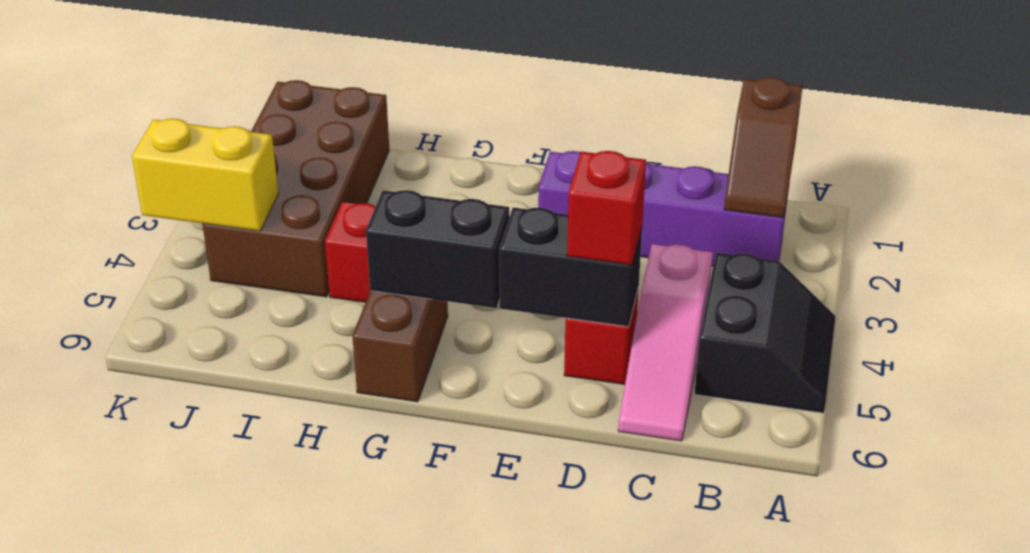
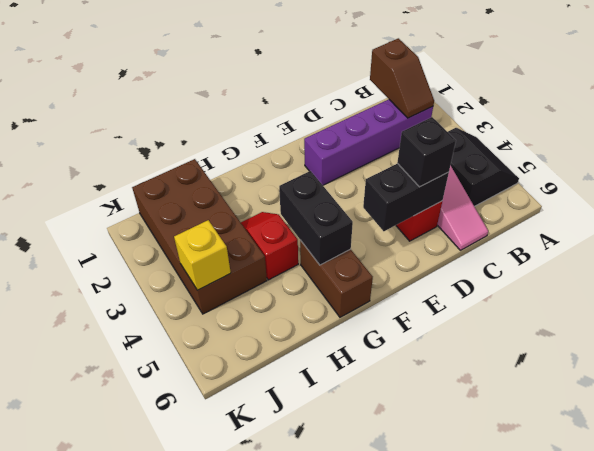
red brick D5 level 3 -> black brick D5 level 3
black brick F5:G5 level 2 -> black brick G4:G5 level 2
yellow brick J4:K4 level 2 -> yellow brick J4 level 2

